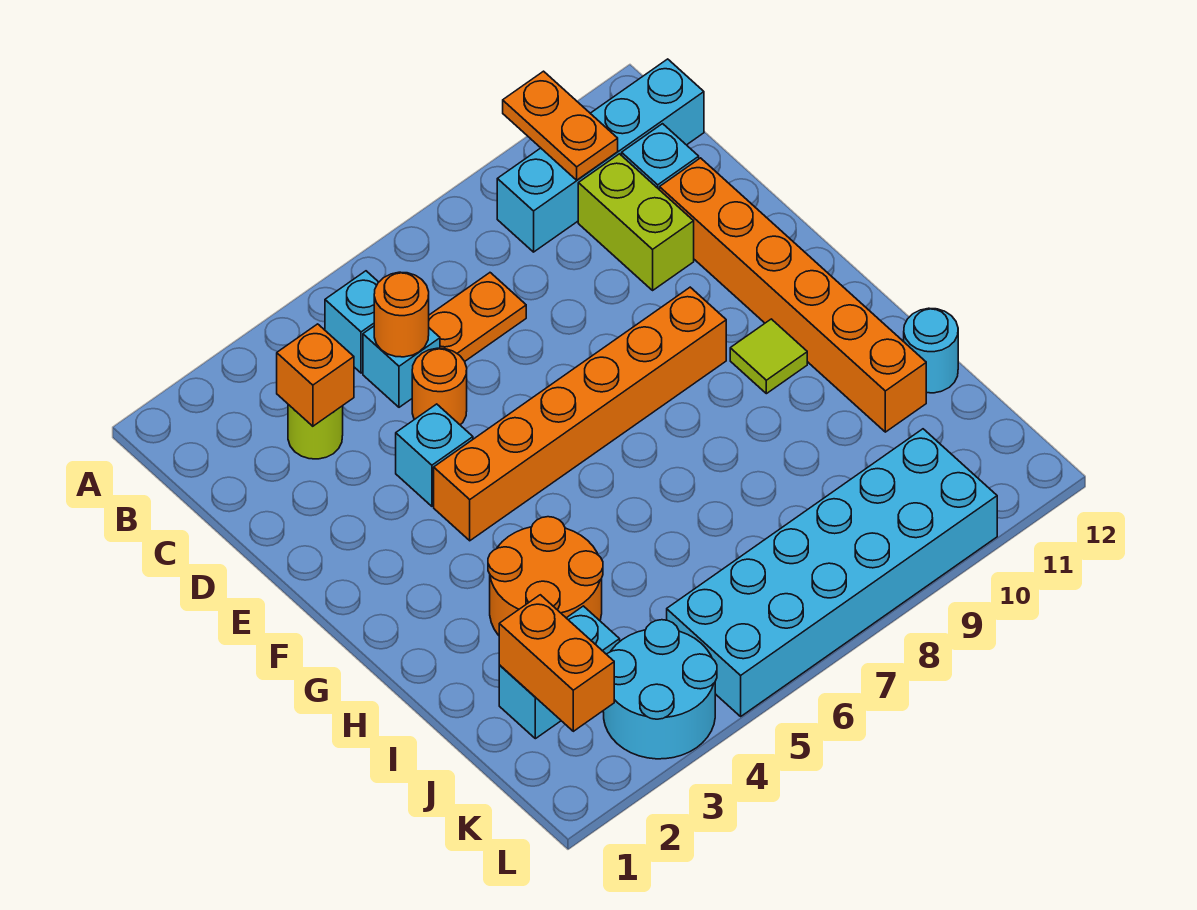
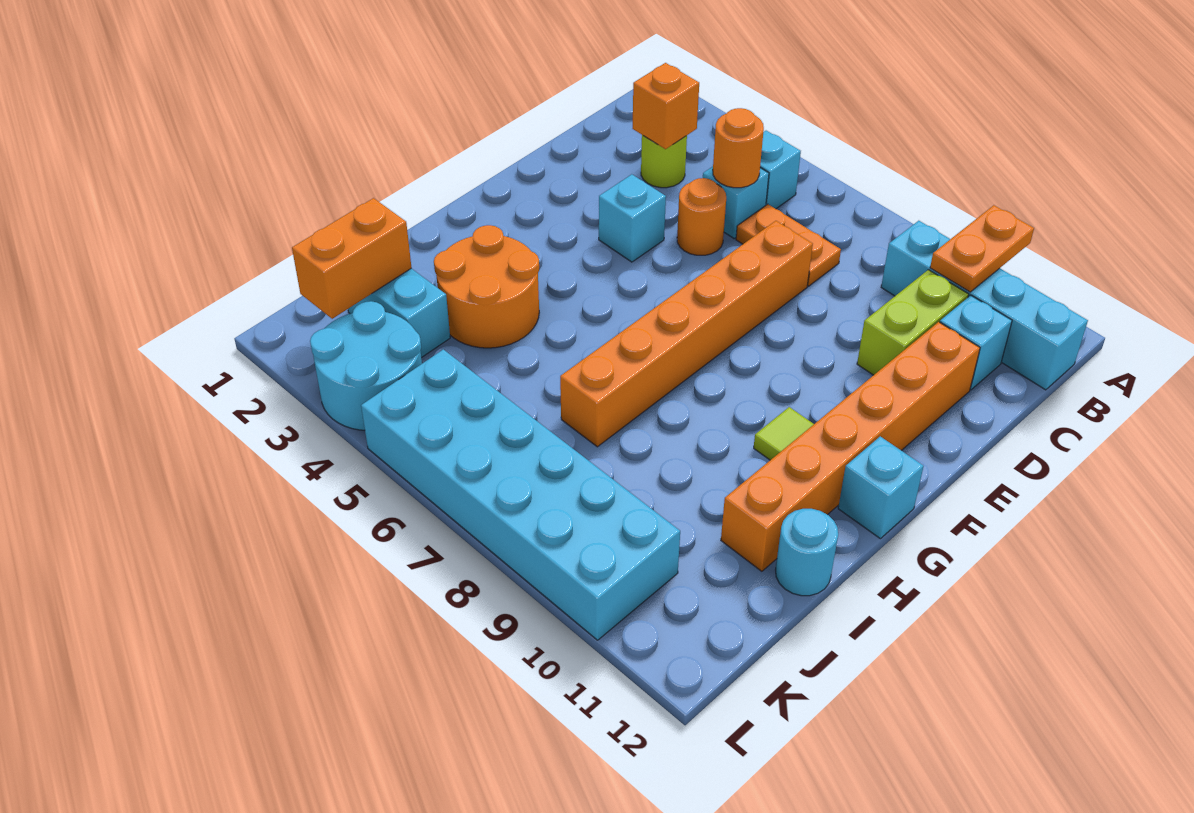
orange brick F4:F9 level 1 -> orange brick D7:I7 level 1
none -> cyan brick G12 level 1

